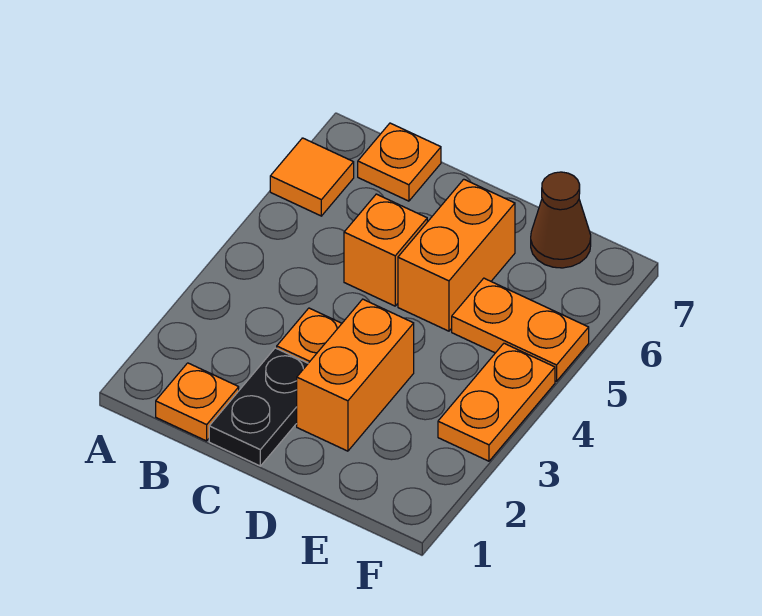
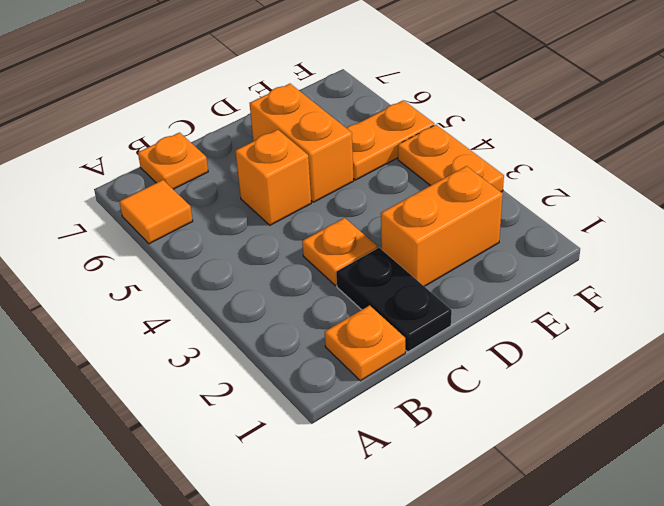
orange brick D2:D3 level 1 -> orange brick D2:E2 level 1
brown cone E7 level 1 -> none

